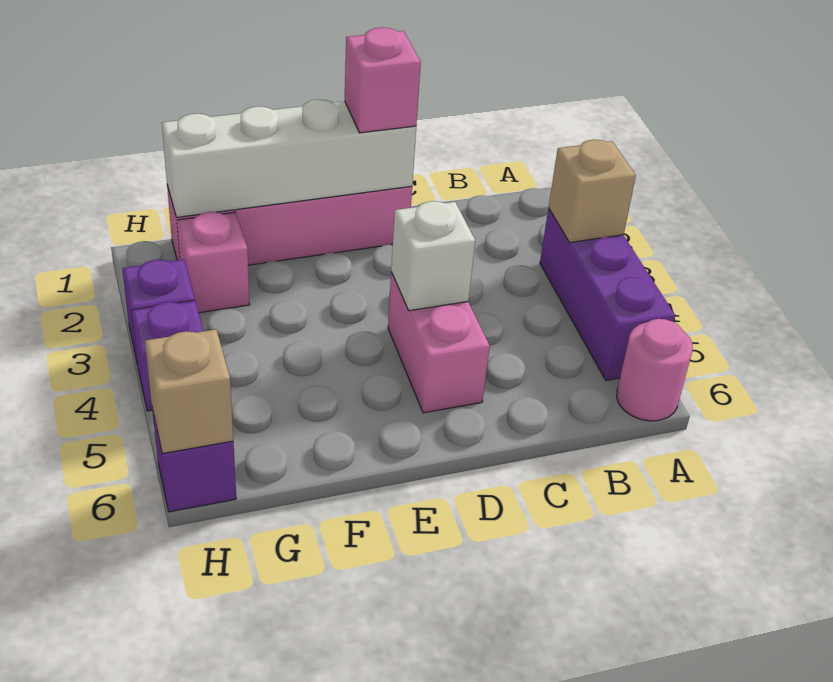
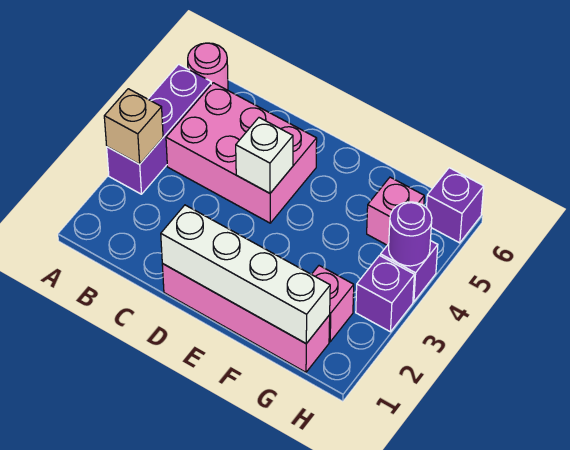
pink brick D1 level 3 -> pink brick G5 level 1
pink brick D4:D5 level 1 -> pink brick B4:D5 level 1
none -> purple round brick H4 level 2
tan brick H6 level 2 -> none

